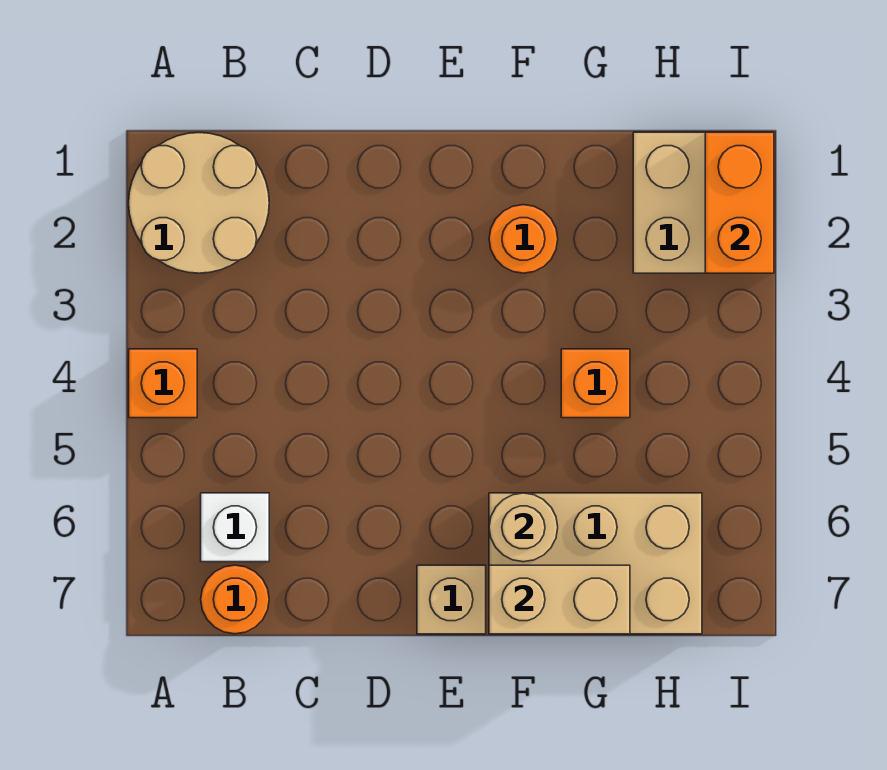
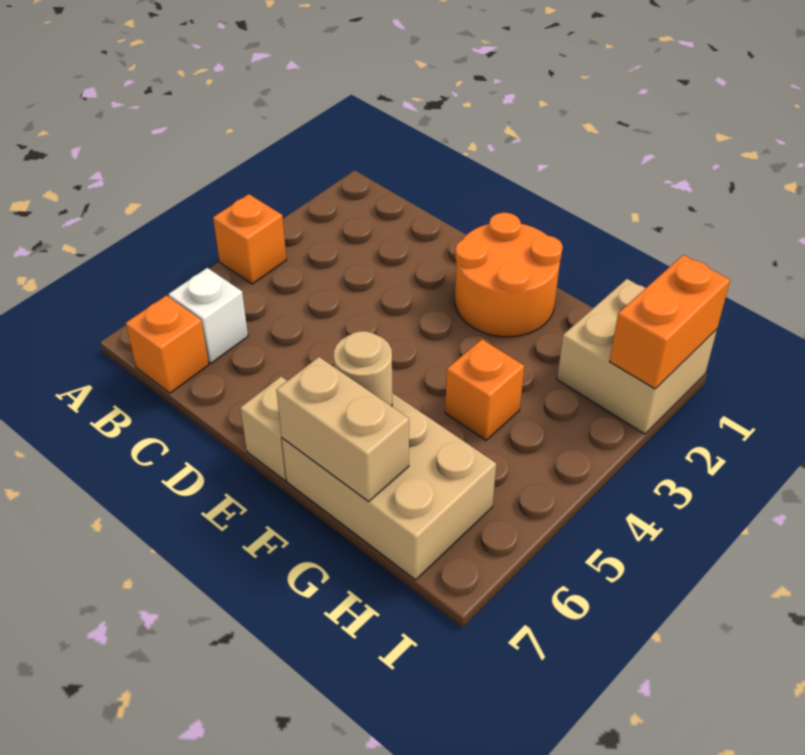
tan round brick A1:B2 level 1 -> none
orange round brick B7 level 1 -> orange brick B7 level 1
orange round brick F2 level 1 -> orange round brick E1:F2 level 1

